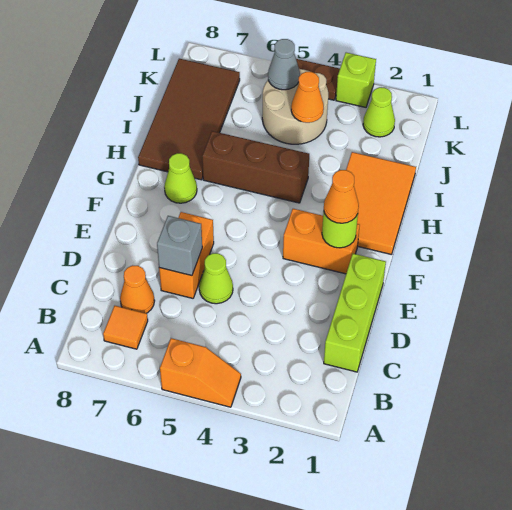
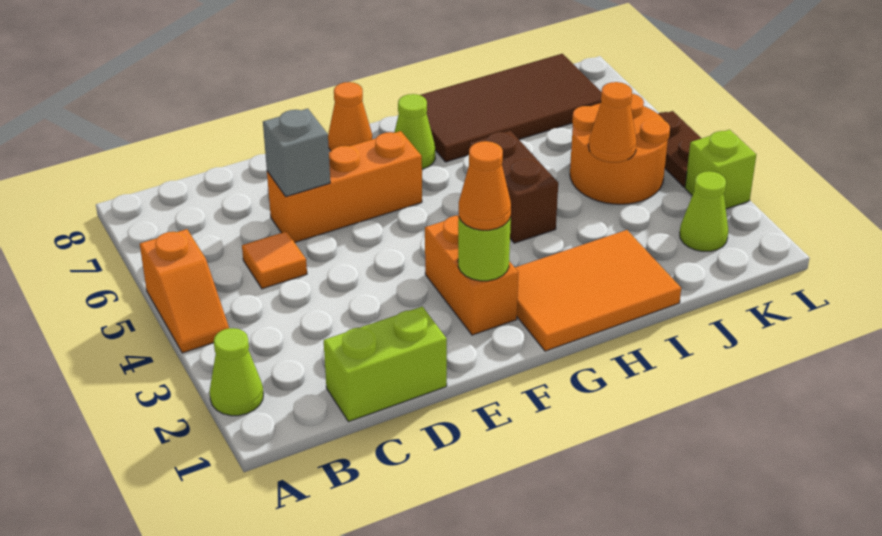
orange tile B7 level 1 -> orange tile C5 level 1
lime brick C1:E1 level 1 -> lime brick C1:D1 level 1
orange cone C7 level 1 -> orange cone F8 level 1
lime cone D5 level 1 -> lime cone A2 level 1
orange brick D6:E6 level 1 -> orange brick D6:F6 level 1
brown brick H4:H6 level 1 -> brown brick H4:H5 level 1
tan round brick J4:K5 level 1 -> orange round brick J4:K5 level 1
grey cone K5 level 2 -> none

